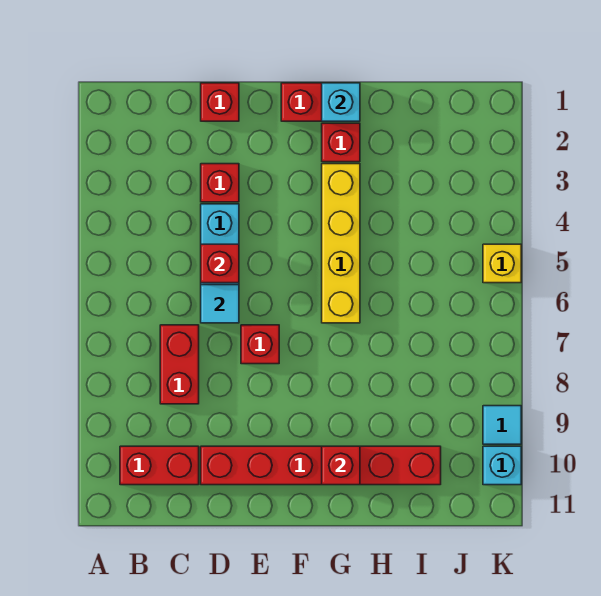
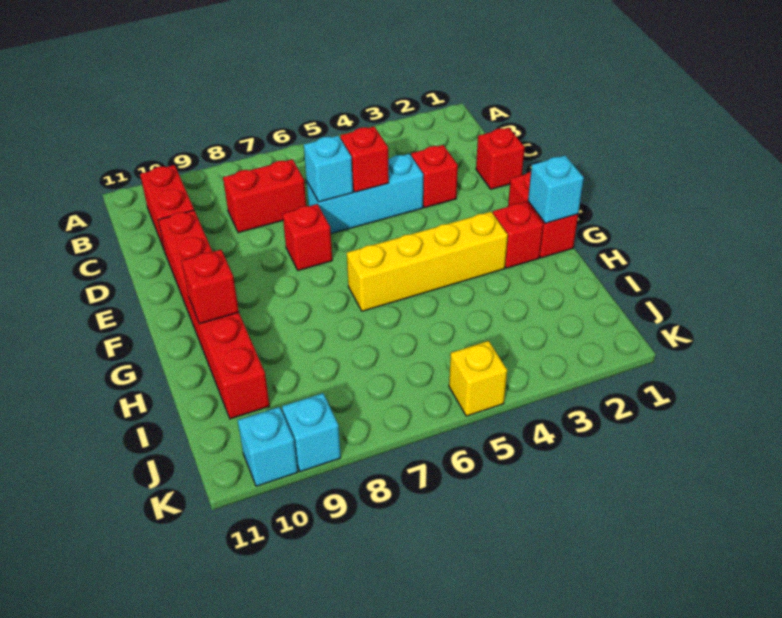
cyan tile D6 level 2 -> cyan brick D6 level 2
cyan tile K9 level 1 -> cyan brick K9 level 1

